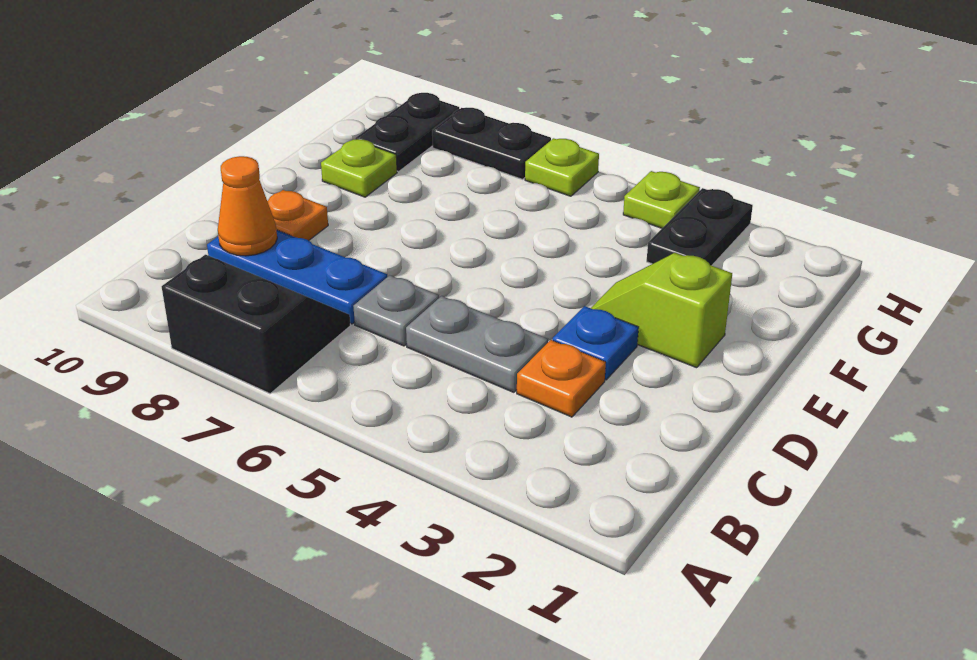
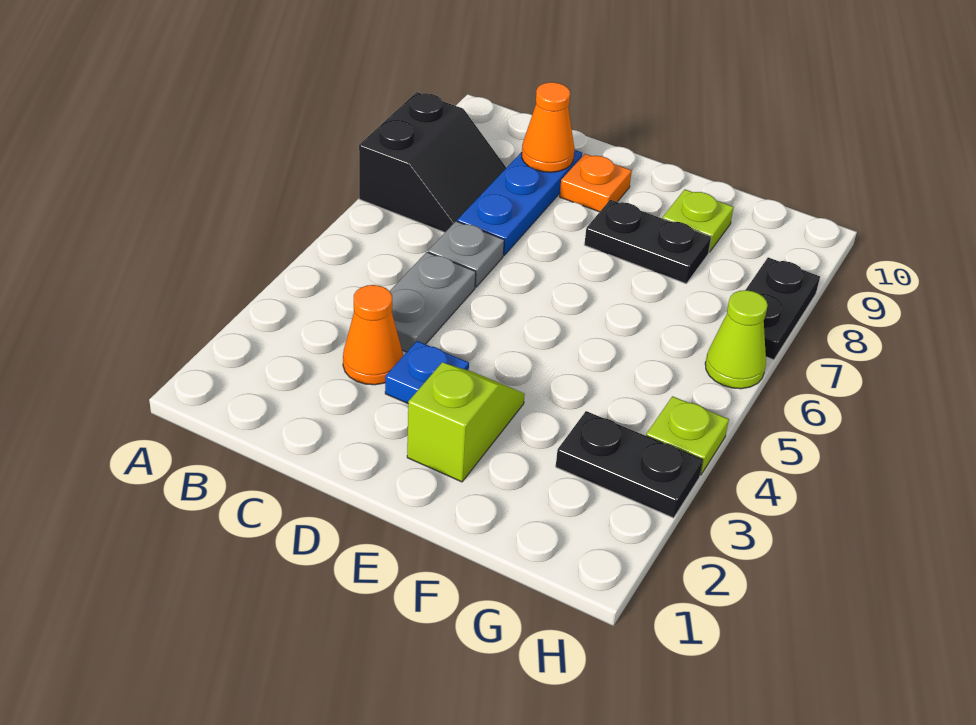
orange plate C3 level 1 -> orange cone C3 level 1
black plate G9:H9 level 1 -> black plate E8:F8 level 1
lime plate H6 level 1 -> lime cone H6 level 1

